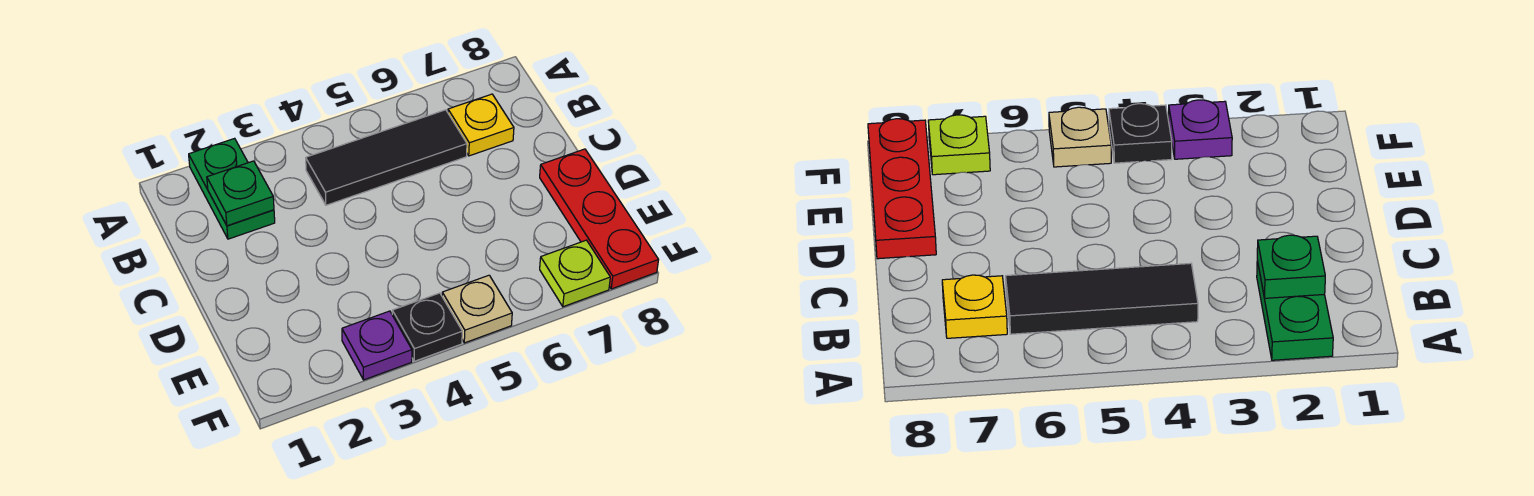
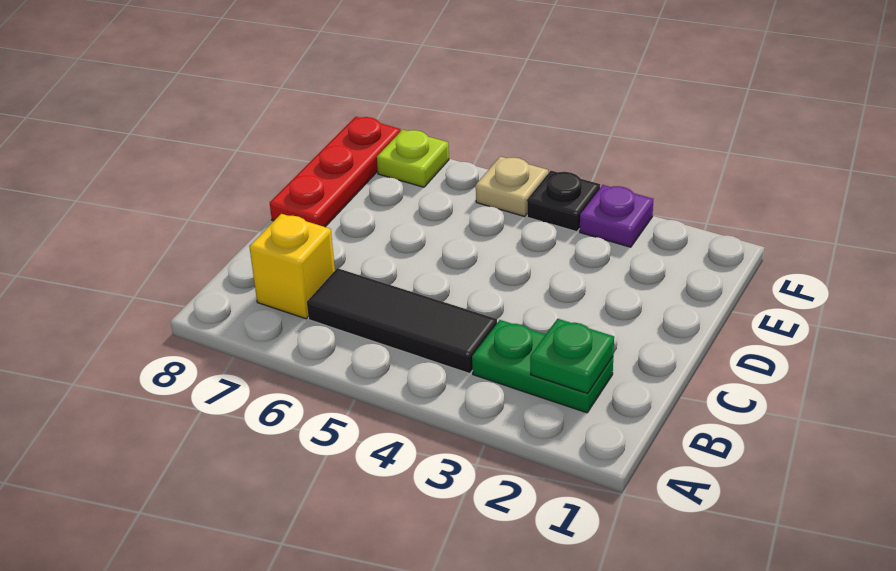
green plate A2:B2 level 1 -> green plate B2:B3 level 1
yellow plate B7 level 1 -> yellow brick B7 level 1

